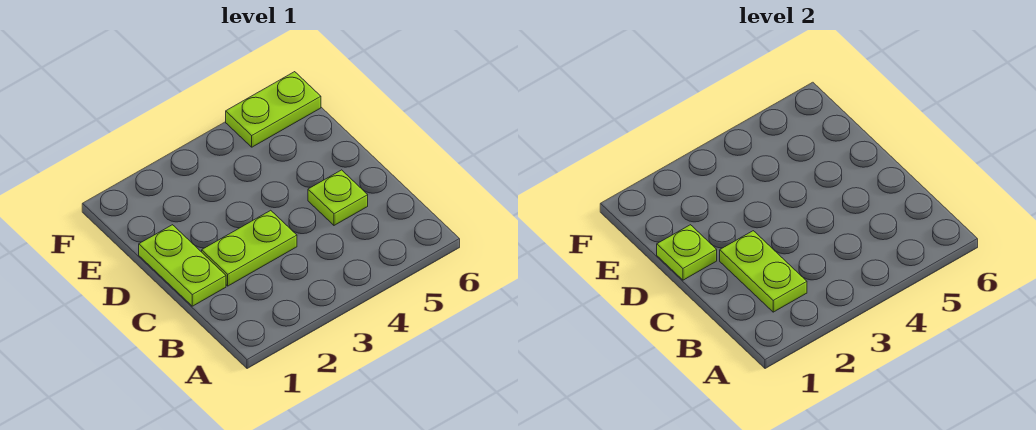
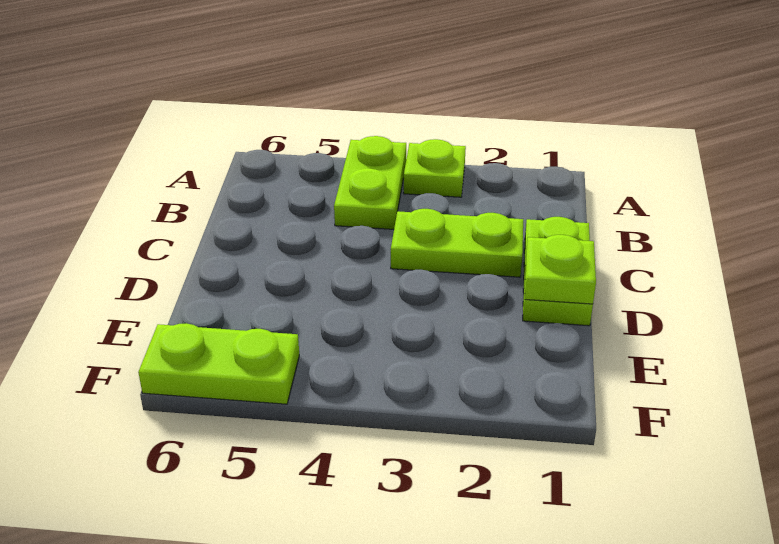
lime plate B2:C2 level 2 -> lime plate A4:B4 level 1
lime plate C5 level 1 -> lime plate A3 level 1

